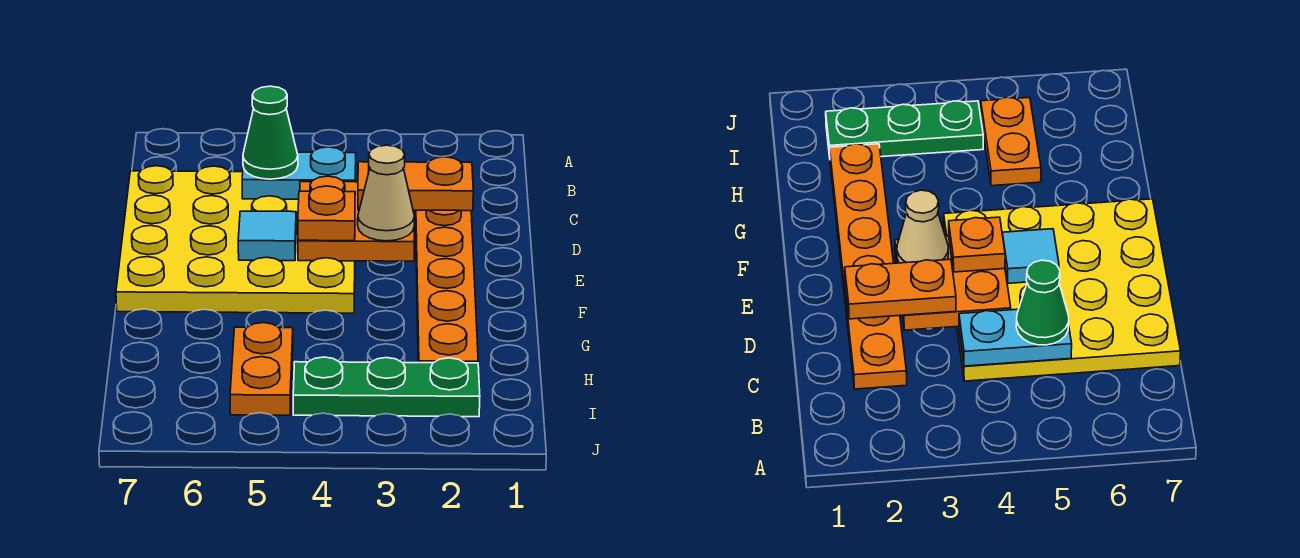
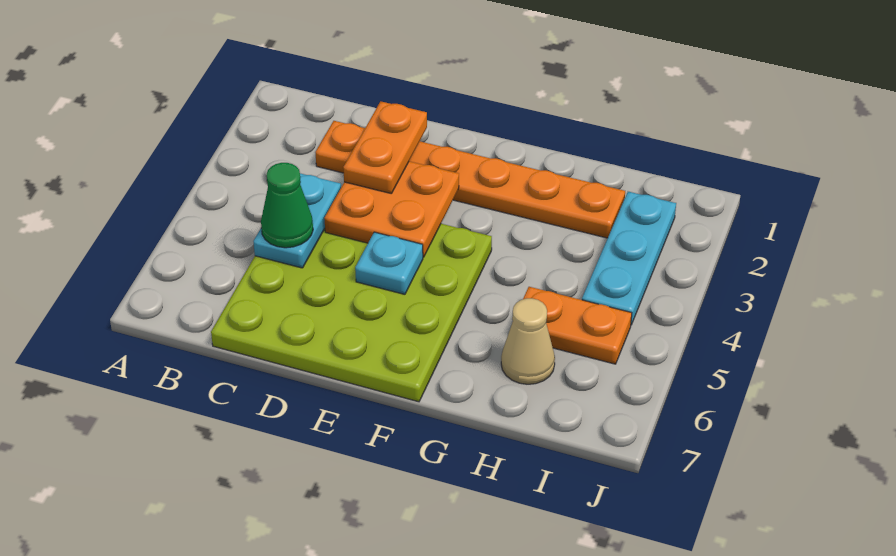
yellow plate C4:F7 level 1 -> lime plate C4:F7 level 1
tan cone E3 level 3 -> tan cone H6 level 1
orange plate E4 level 3 -> none
cyan tile E5 level 2 -> cyan plate E5 level 2
green plate I2:I4 level 1 -> cyan plate I2:I4 level 1

